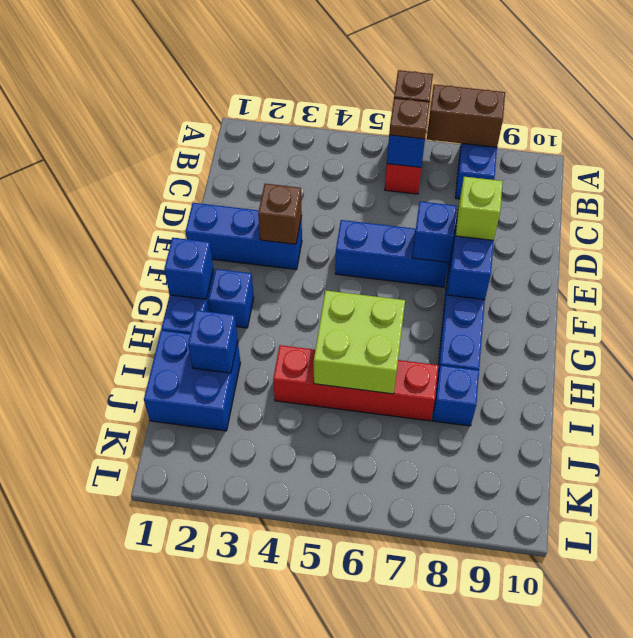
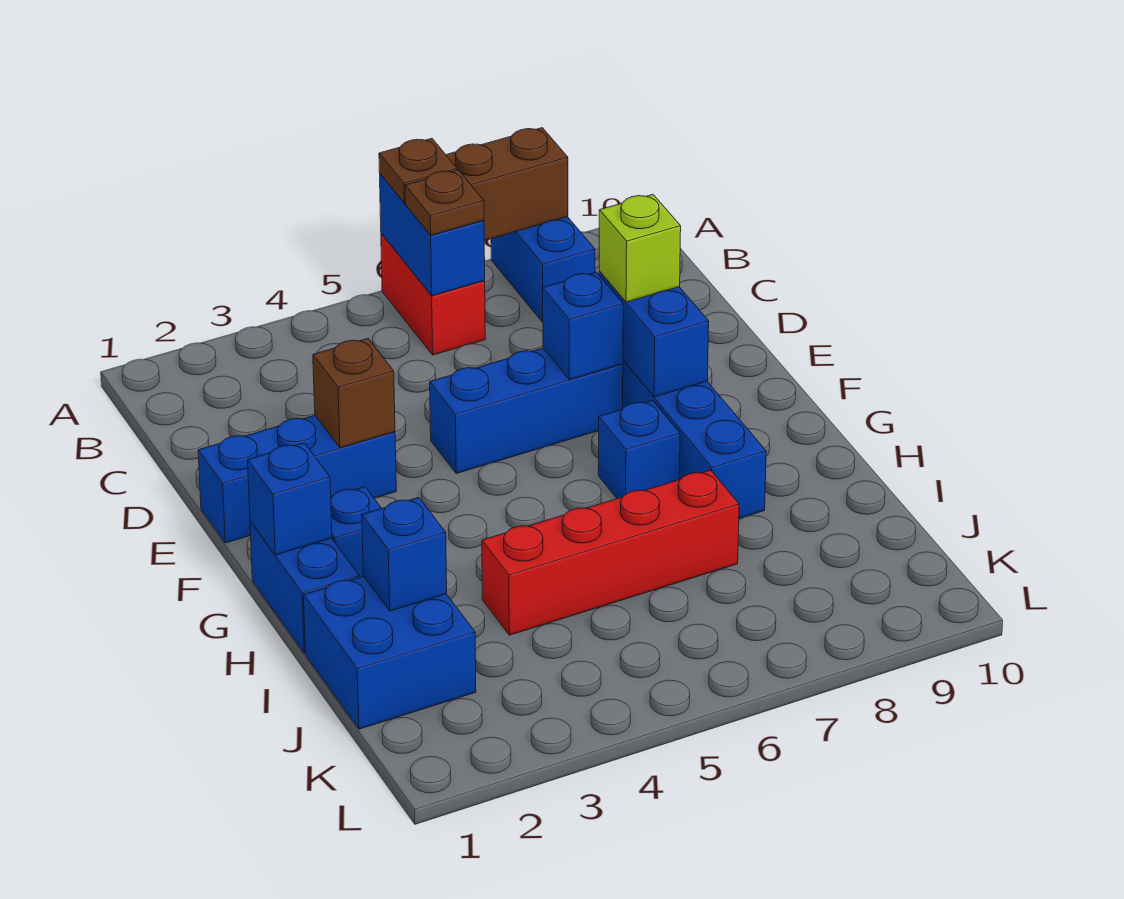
lime brick H5:I6 level 2 -> none
blue brick I8 level 1 -> blue brick G7 level 1

